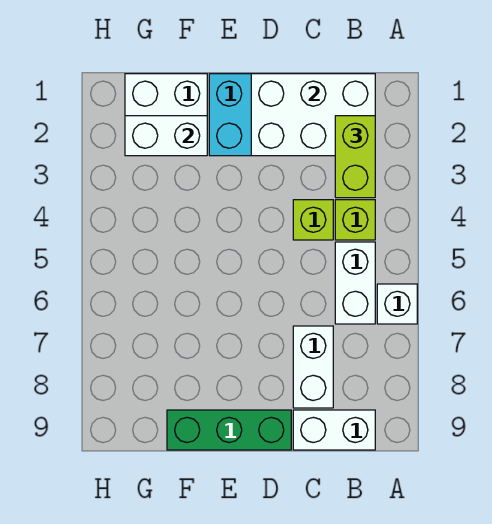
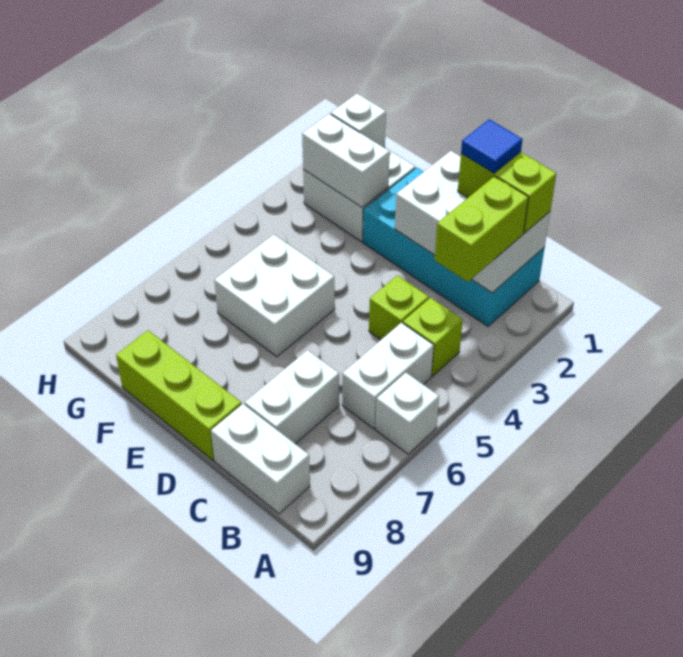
none -> lime brick B1:C1 level 3
none -> blue tile C1 level 4
green brick D9:F9 level 1 -> lime brick D9:F9 level 1
none -> white brick E5:F6 level 1
none -> white brick G1 level 2

